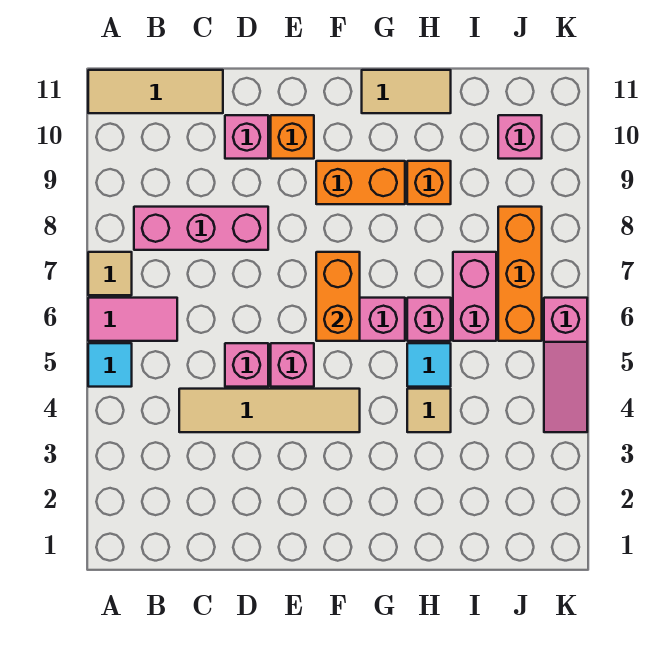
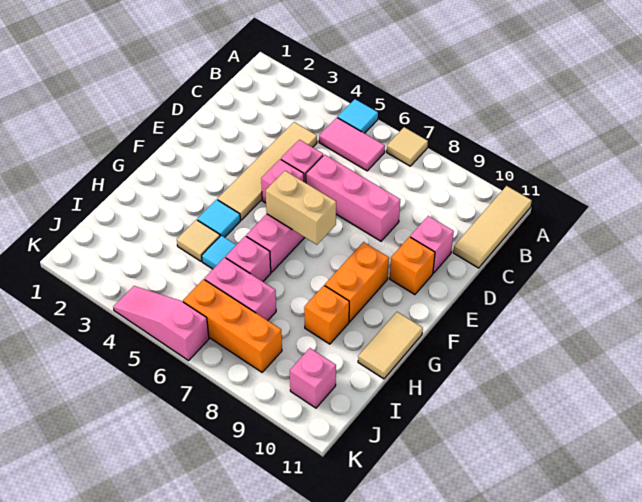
pink tile A6:B6 level 1 -> pink tile B5:B6 level 1
pink brick B8:D8 level 1 -> pink brick D6:D8 level 1
orange brick F6:F7 level 2 -> tan brick F6:F7 level 2
none -> cyan tile G4 level 1

